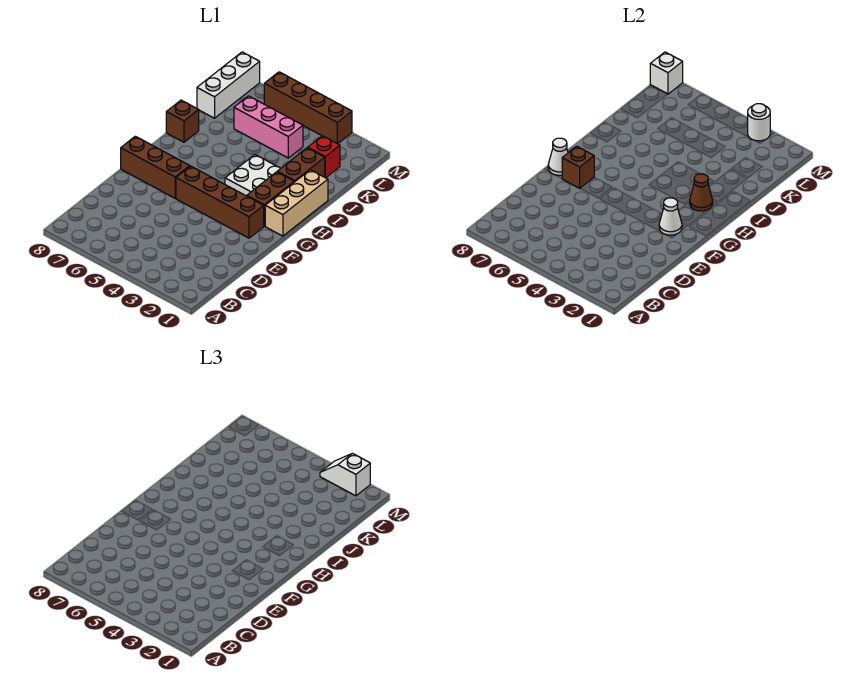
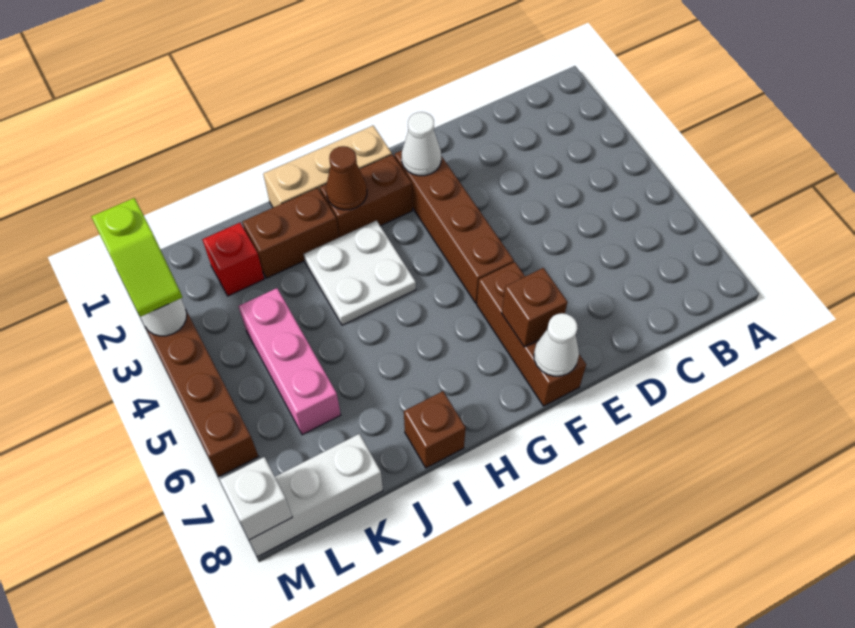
white slope M2:M3 level 3 top 2 -> lime slope M2:M3 level 3 top 2

